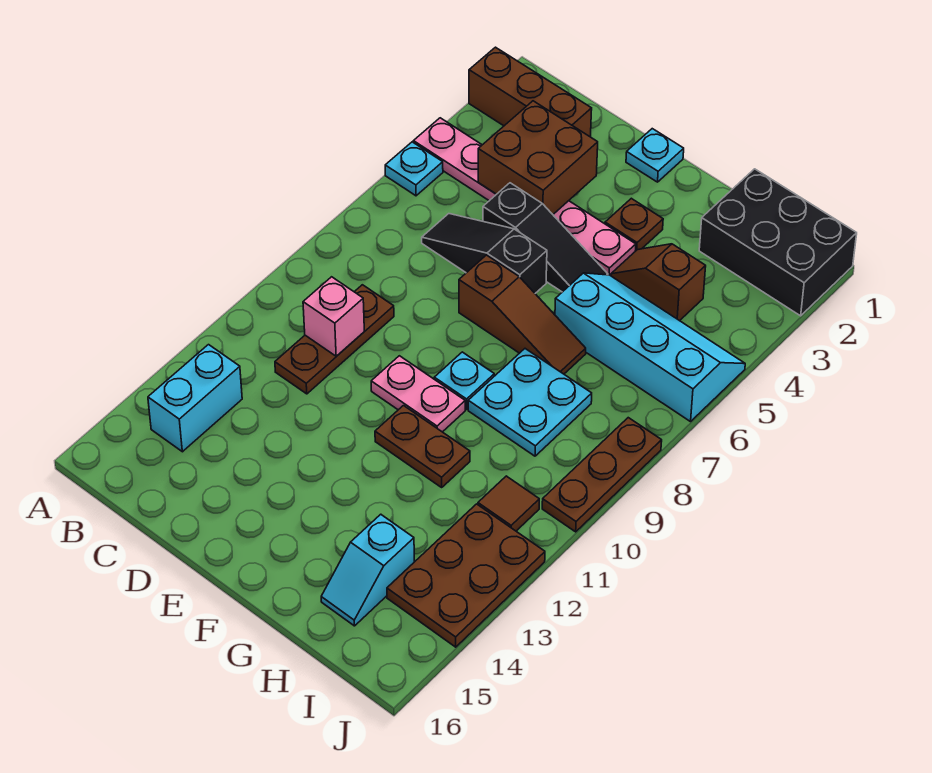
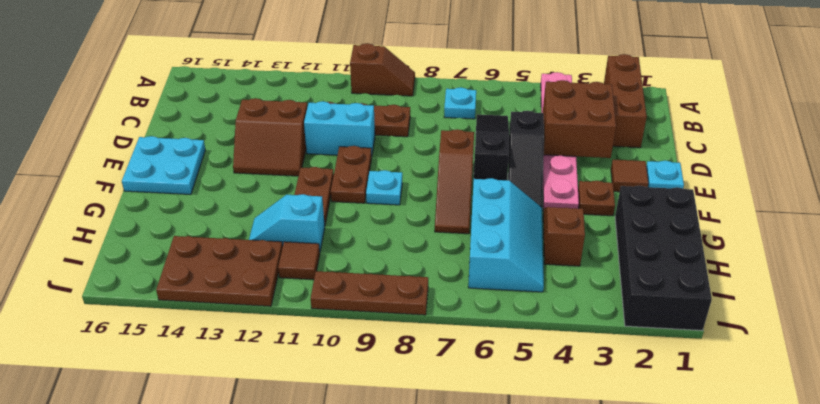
cyan plate A5 level 1 -> cyan plate B7 level 1
none -> brown slope A9:A10 level 1 top 10
cyan brick B13:B14 level 1 -> cyan brick D10:D11 level 1
pink brick C10 level 2 -> none
none -> brown slope D12:E13 level 1 top D
none -> brown tile E2 level 1
pink plate E10:F10 level 1 -> brown plate E10:F10 level 1
cyan slope G5:J6 level 1 top 6 -> cyan slope G5:I6 level 1 top 6
cyan plate G8:H9 level 1 -> cyan plate E15:F16 level 1
black brick H1:J2 level 1 -> black brick G1:J2 level 1
cyan slope H14:H15 level 1 top 14 -> cyan slope H11:H12 level 1 top 11

